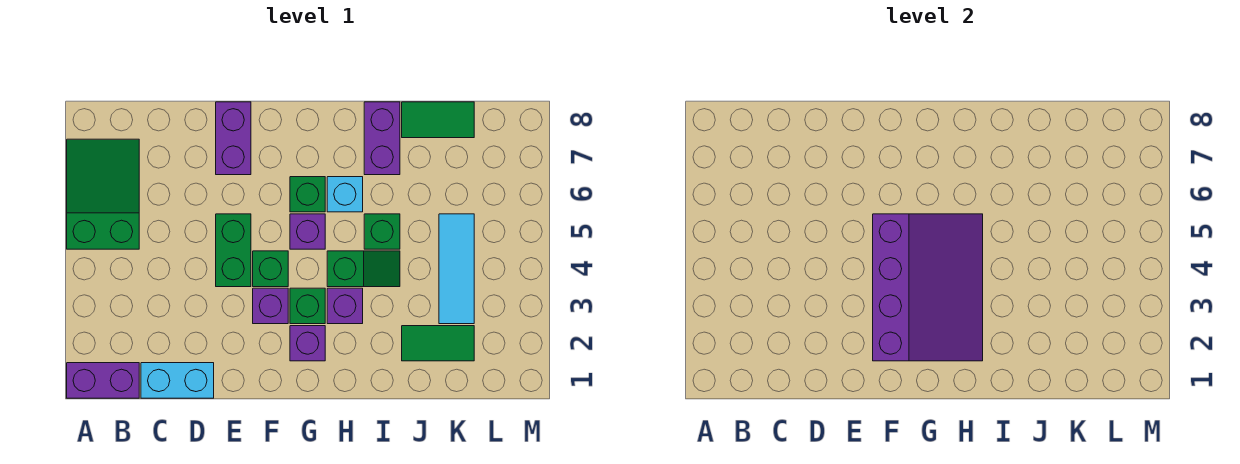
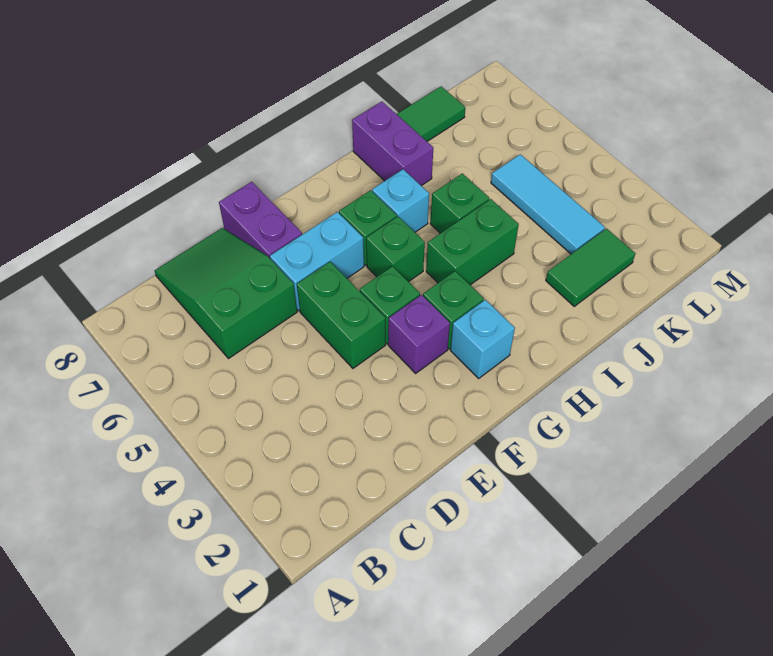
purple brick A1:B1 level 1 -> none
green slope A5:B7 level 1 top 5 -> green slope C6:D8 level 1 top 6
cyan brick C1:D1 level 1 -> cyan brick E6:F6 level 1
purple slope F2:H5 level 2 top F -> none
purple brick G2 level 1 -> cyan brick G2 level 1
purple brick G5 level 1 -> green brick G5 level 1
purple brick H3 level 1 -> none
green slope H4:I4 level 1 top H -> green brick H4:I4 level 1

